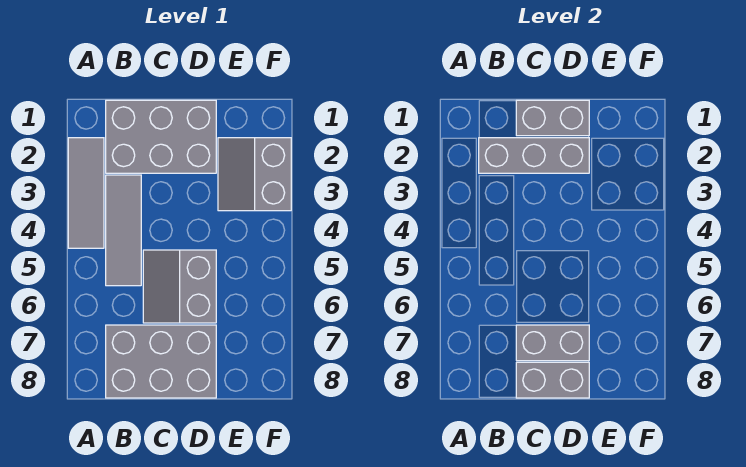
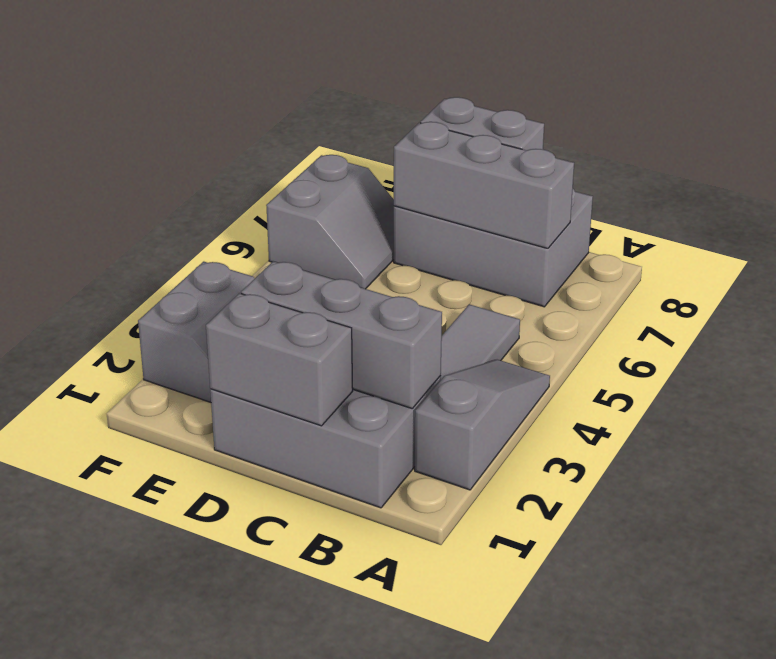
grey tile A2:A4 level 1 -> grey slope A2:A4 level 1 top 2
grey slope C5:D6 level 1 top D -> grey slope E6:F7 level 1 top F
grey brick C7:D7 level 2 -> grey brick B7:D7 level 2

